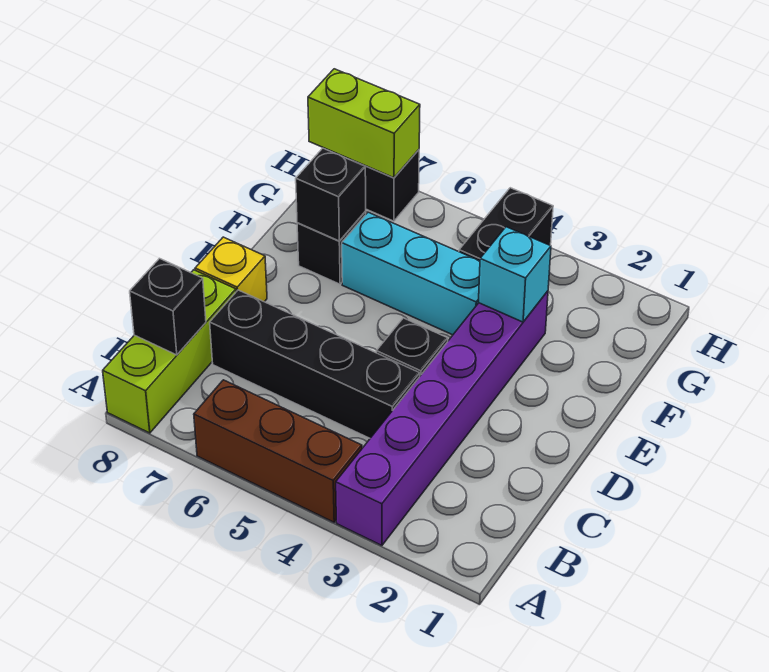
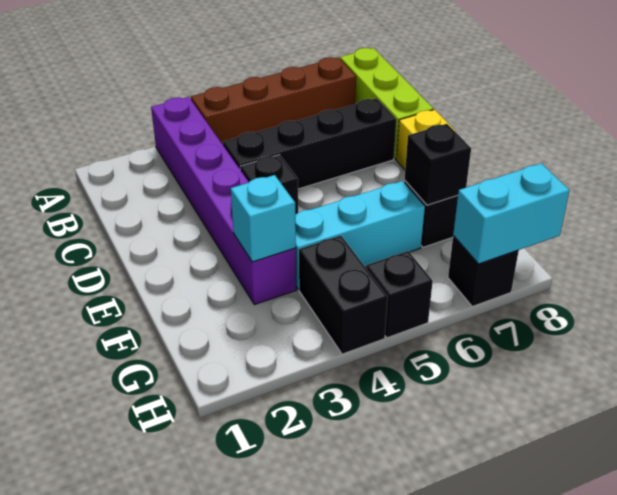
brown brick A4:A6 level 1 -> brown brick A4:A7 level 1
black brick B8 level 2 -> black brick H5 level 1
lime brick H7:H8 level 2 -> cyan brick H7:H8 level 2

